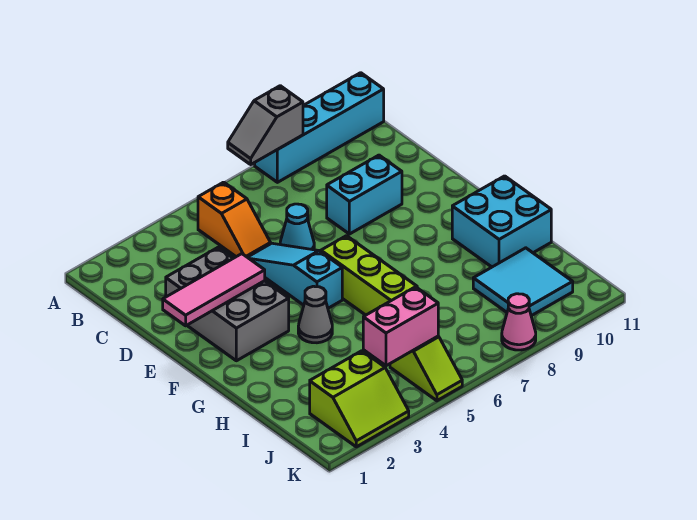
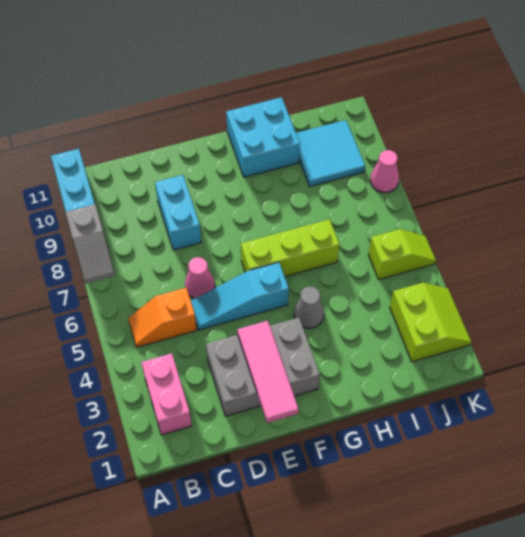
orange slope B5:C5 level 1 top B -> orange slope B5:C5 level 1 top C
cyan cone D6 level 1 -> pink cone D6 level 1
pink brick J4:J5 level 2 -> pink brick B2:B3 level 1

